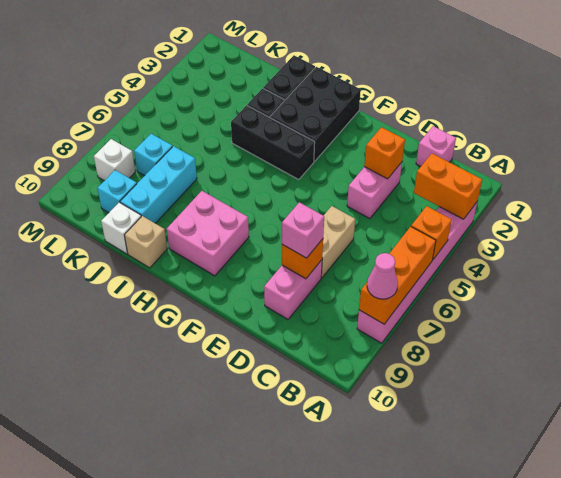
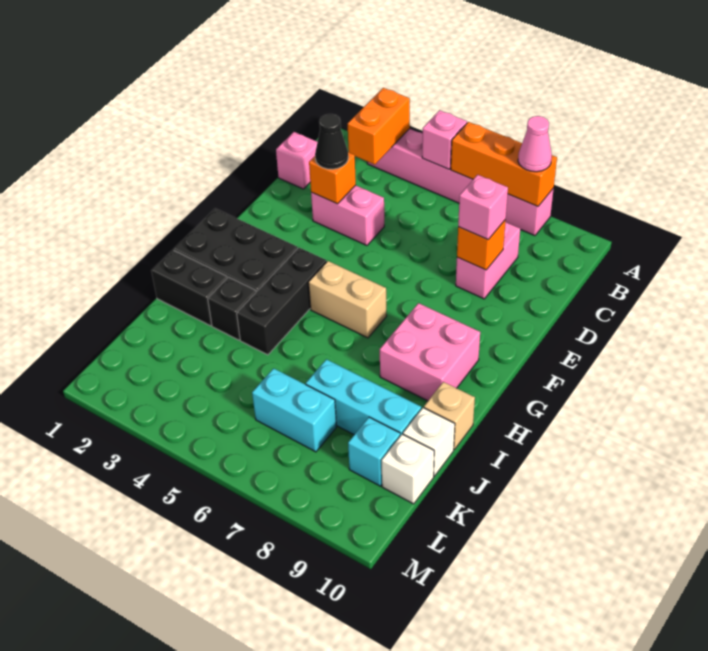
orange brick A5 level 2 -> pink brick A5 level 2
none -> black cone D3 level 3
tan brick D6:D7 level 1 -> tan brick G5:G6 level 1
pink brick D8:D9 level 1 -> pink brick C8:D8 level 1
cyan brick K7 level 1 -> cyan brick K6:K7 level 1
white brick L8 level 1 -> white brick K10 level 1

